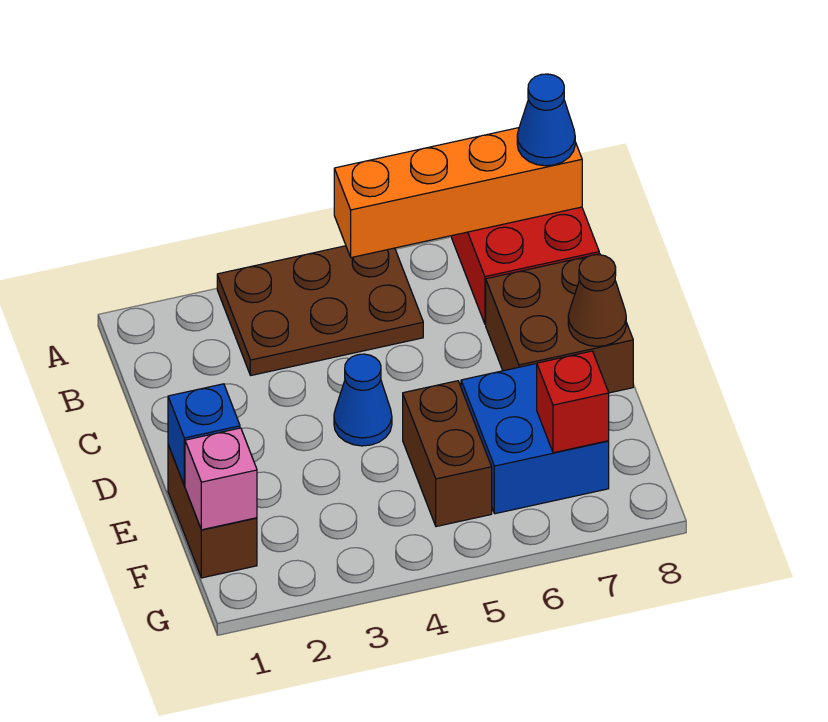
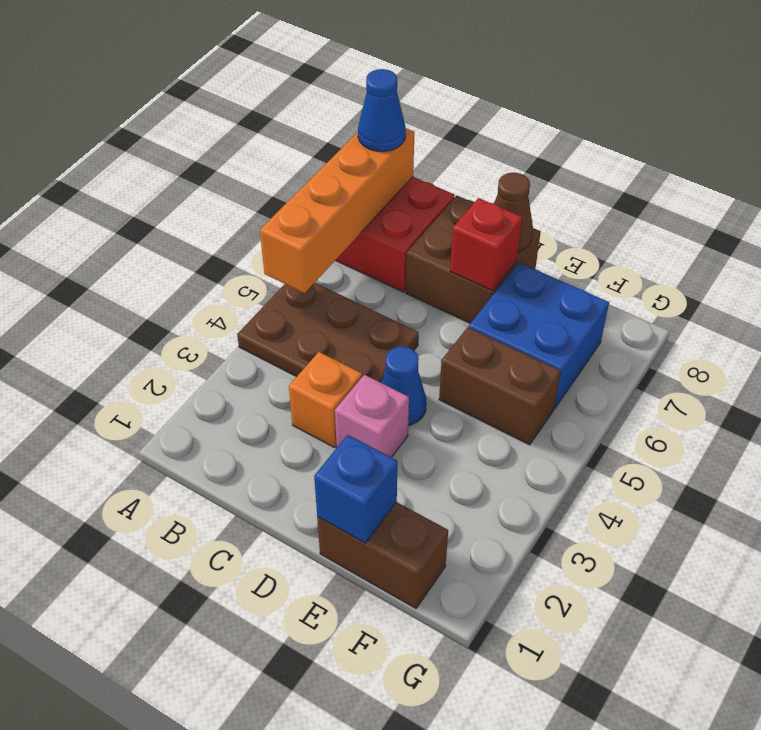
brown plate A3:B5 level 1 -> brown plate A4:C5 level 1
none -> orange brick C3 level 1
pink brick F1 level 2 -> pink brick D3 level 1
red brick F7 level 2 -> red brick D7 level 2

